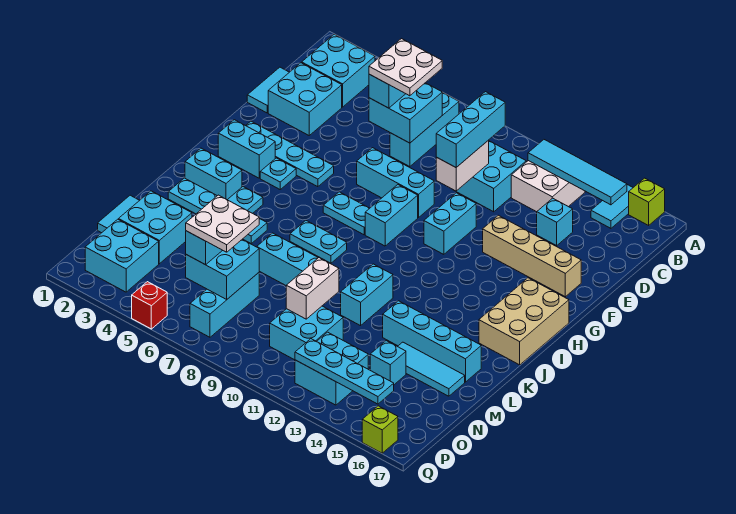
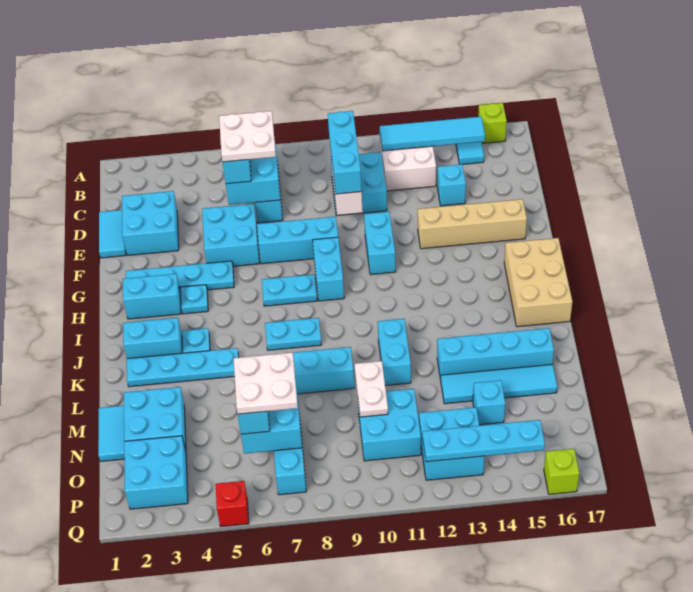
cyan brick B2:C3 level 1 -> cyan brick E5:F6 level 1
white brick M10:N10 level 2 -> white plate M10:N10 level 2
cyan tile M14:M16 level 1 -> cyan tile M13:M16 level 1

